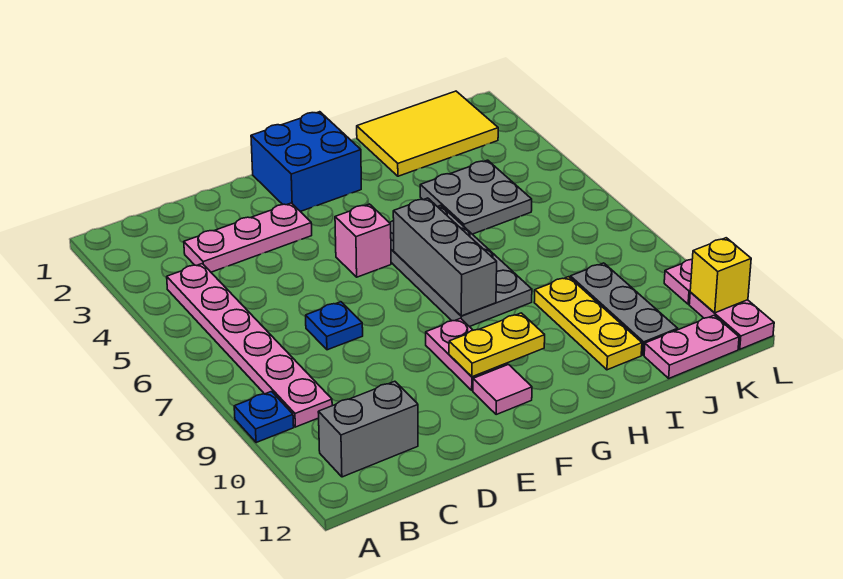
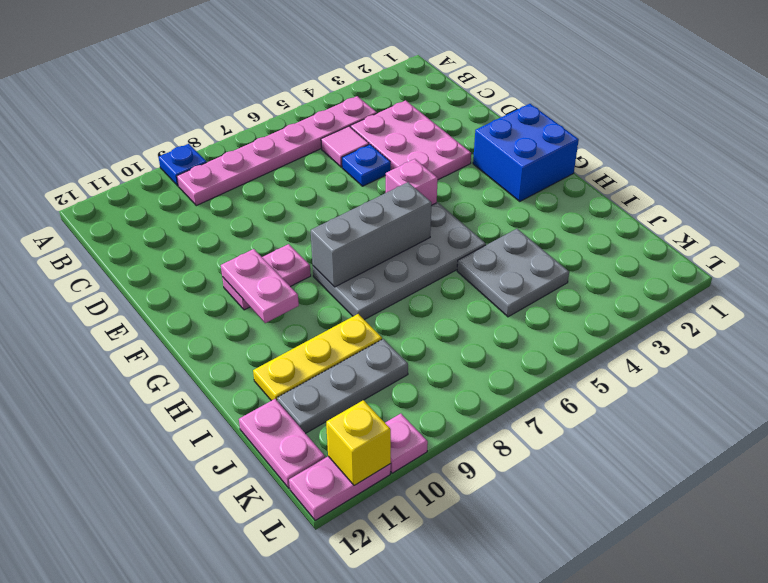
grey brick B11:C11 level 1 -> none
pink plate C3:E3 level 1 -> pink plate C3:E4 level 1
blue plate D7 level 1 -> blue plate D5 level 1
yellow plate F10:G10 level 2 -> pink plate F10:G10 level 2
pink tile F11 level 1 -> pink tile C5 level 1
yellow tile I1:K2 level 1 -> none

